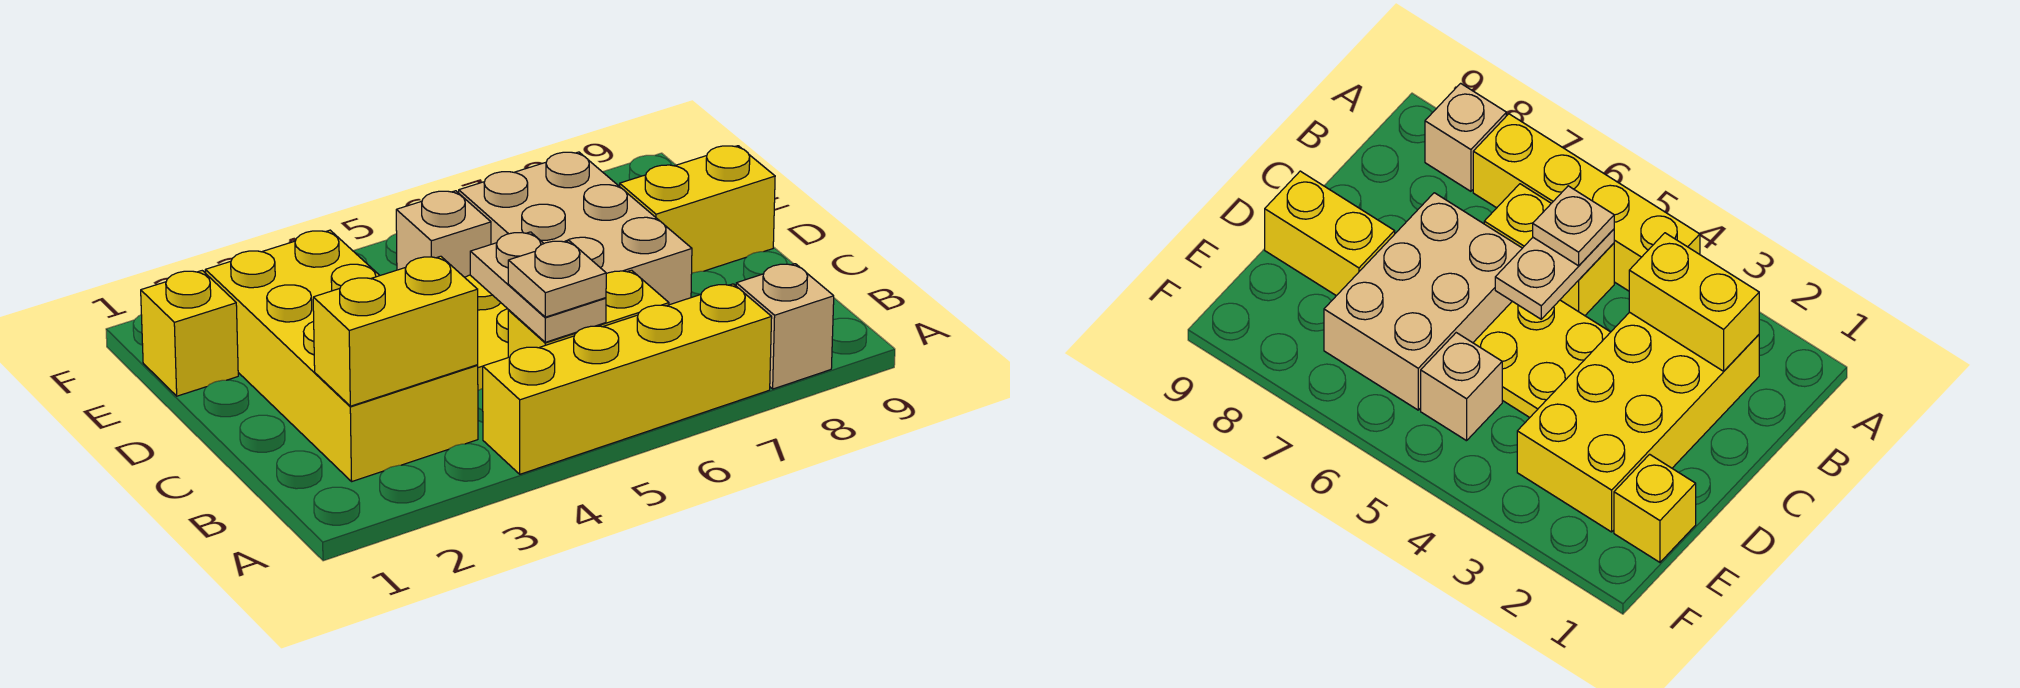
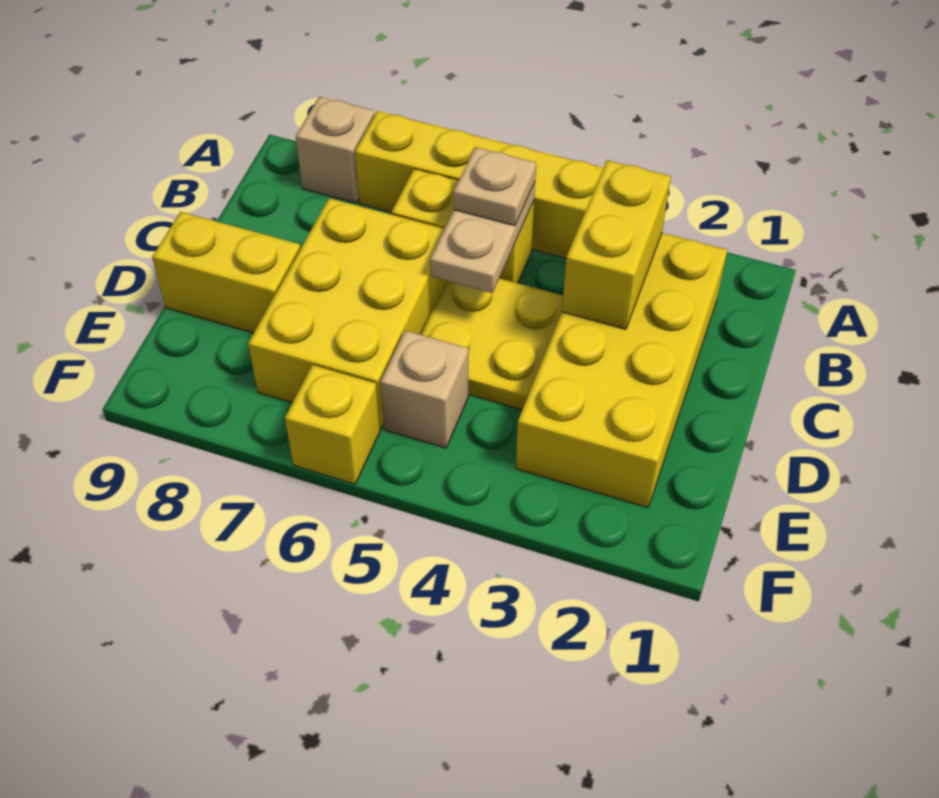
yellow brick B2:B3 level 2 -> yellow brick B3:C3 level 2
tan brick C6:E7 level 1 -> yellow brick C6:E7 level 1
yellow brick E1 level 1 -> yellow brick F6 level 1

